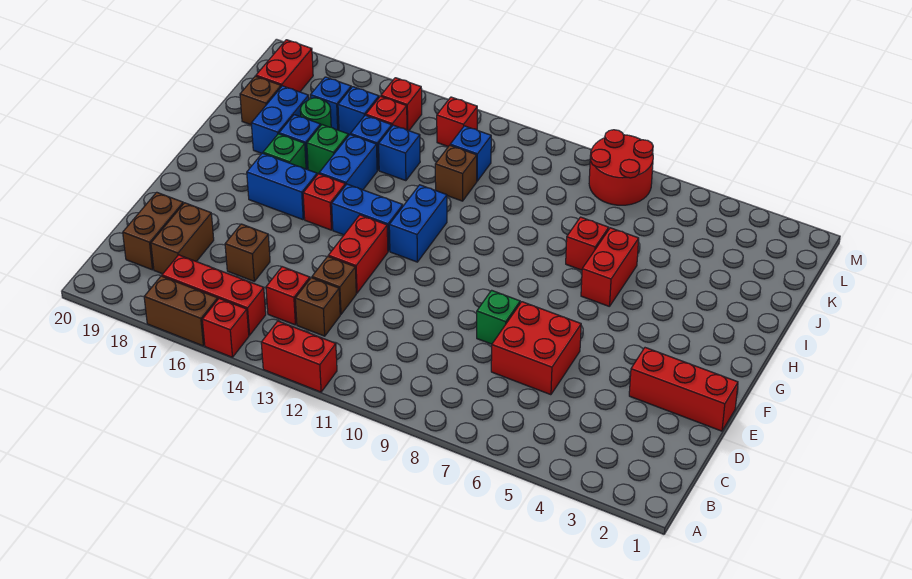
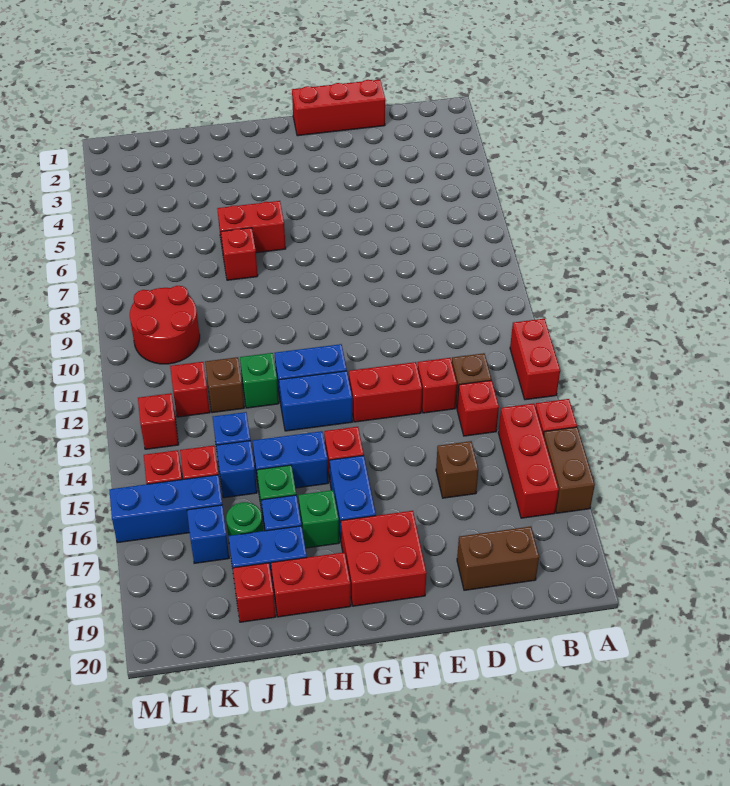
brown brick C18:D18 level 1 -> none
red brick D6:E7 level 1 -> red brick F18:G19 level 1
brown brick D13 level 1 -> red brick D13 level 1
red brick E1:E3 level 1 -> red brick D1:F1 level 1
green brick E8 level 1 -> green brick I12 level 1
blue brick G13:G14 level 1 -> blue brick G13:H13 level 1
brown brick J19 level 1 -> red brick J19 level 1
blue brick K12 level 1 -> red brick K12 level 1
blue brick K16 level 1 -> blue brick K16:M16 level 1
red brick K19:L19 level 1 -> red brick H19:I19 level 1
red round brick L7:M8 level 1 -> red round brick K9:L10 level 1

